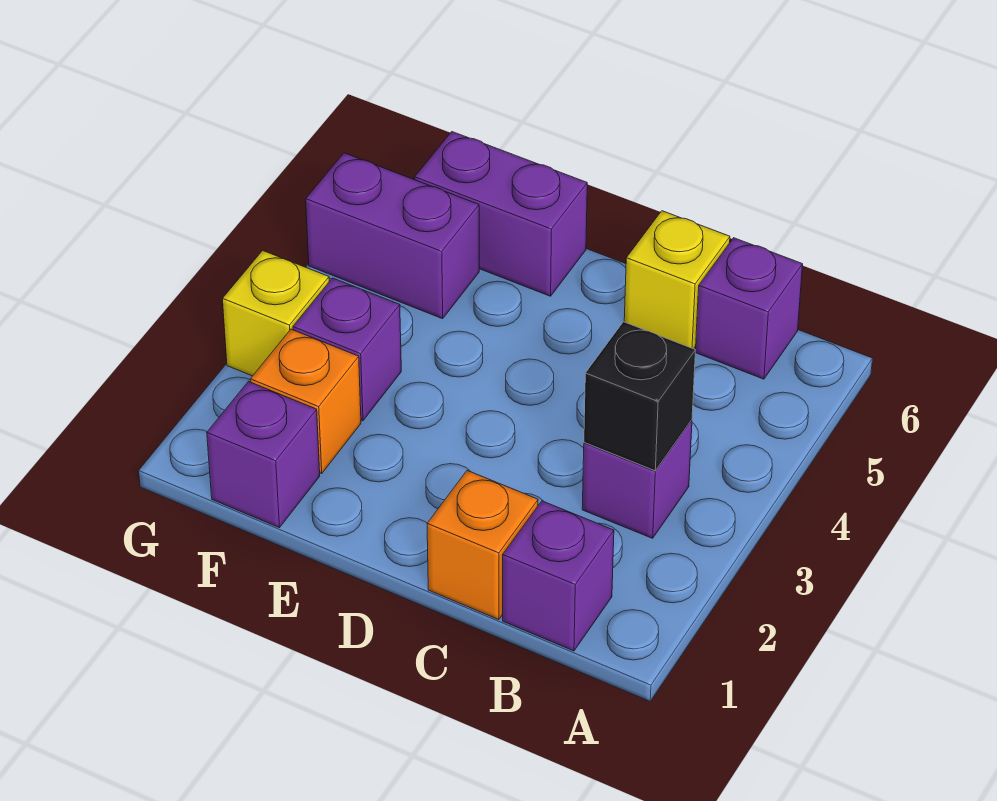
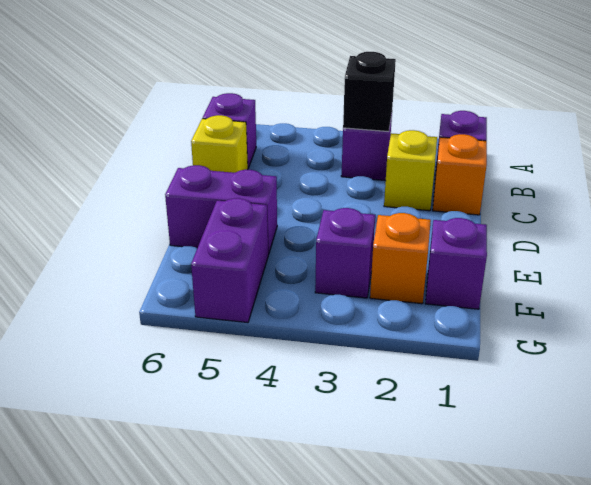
purple brick E6:F6 level 1 -> purple brick E5:E6 level 1
yellow brick G3 level 1 -> yellow brick C2 level 1

